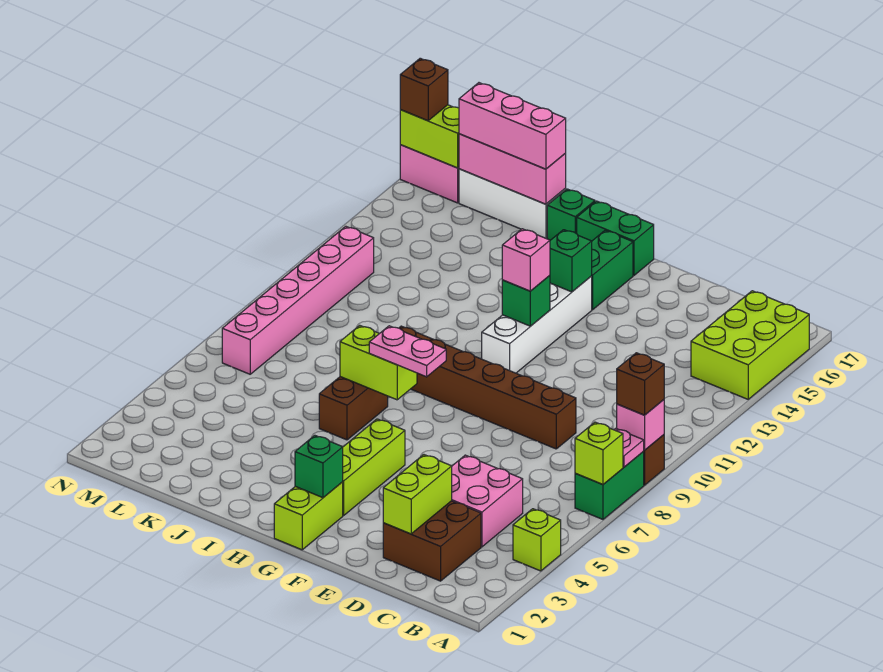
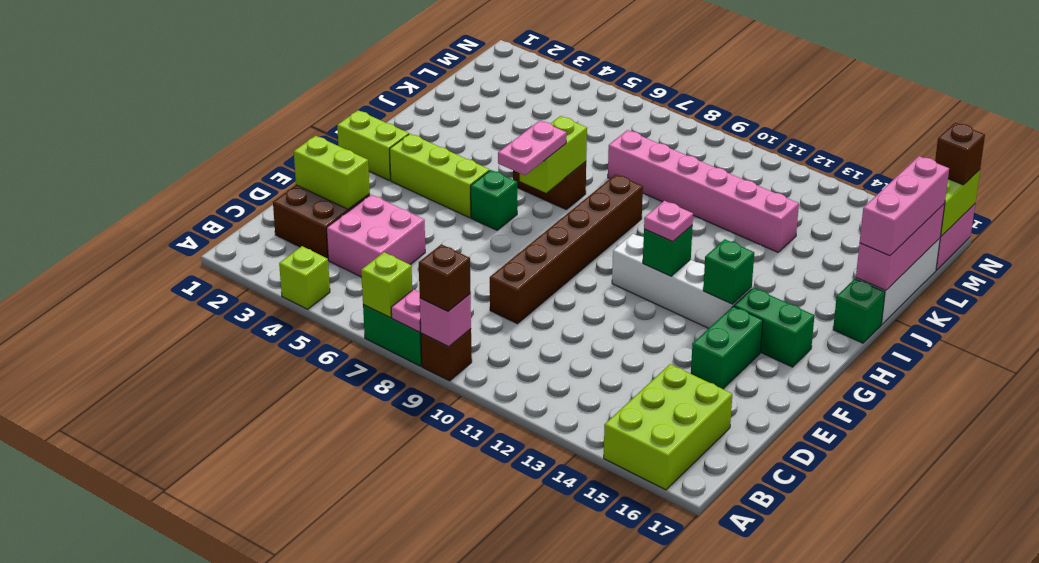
lime brick A14:B16 level 1 -> lime brick A15:C16 level 1
green brick G2 level 2 -> green brick G6 level 1
pink brick G12 level 3 -> pink plate G12 level 3
green brick G17:H17 level 1 -> green brick E15:F15 level 1
pink brick M7:M12 level 1 -> pink brick K8:K13 level 1

